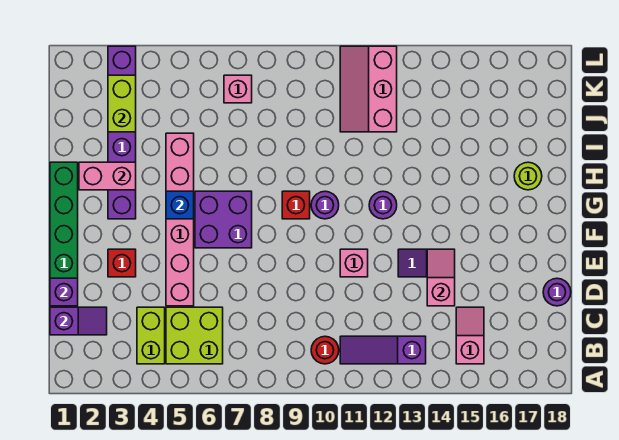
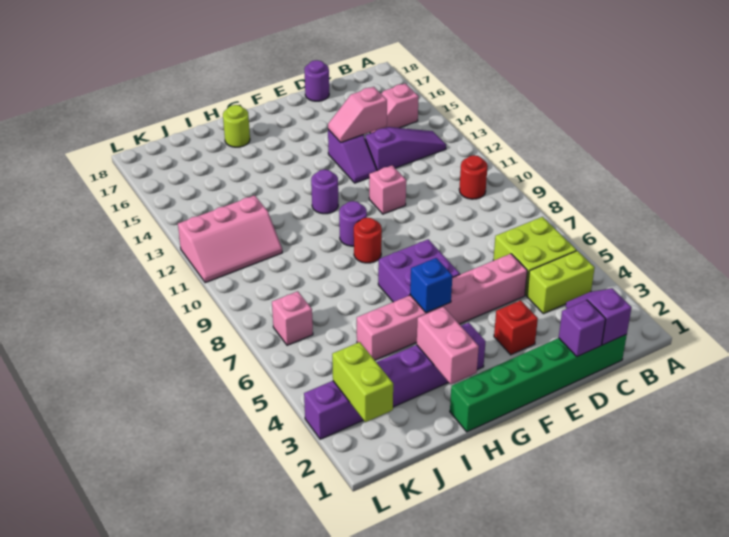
purple slope B11:B13 level 1 top 13 -> purple slope B13:D13 level 1 top D
red brick G9 level 1 -> red round brick G9 level 1
lime brick J3:K3 level 2 -> lime brick K2:K3 level 2

